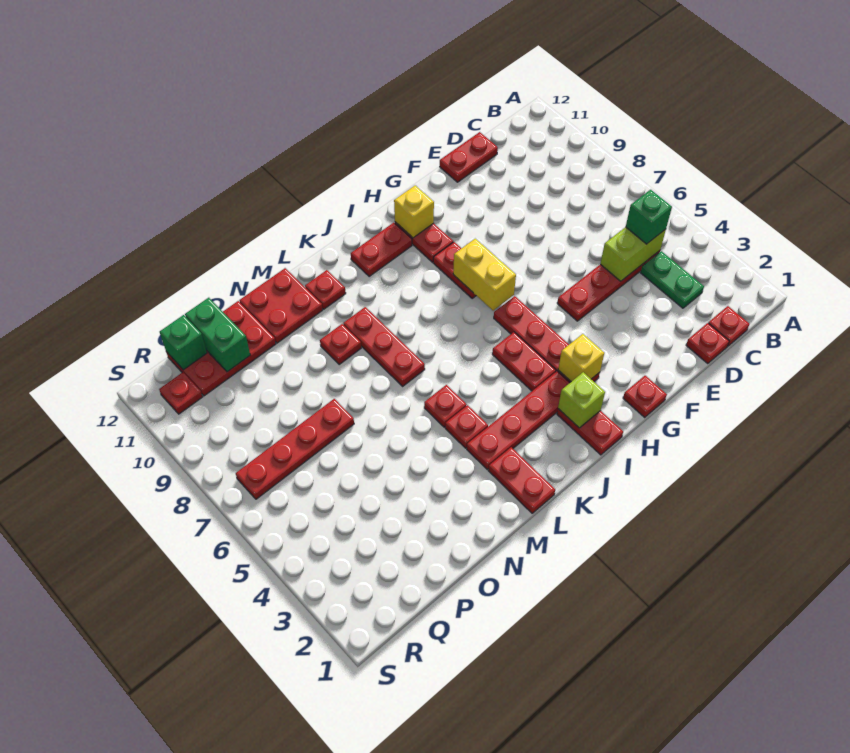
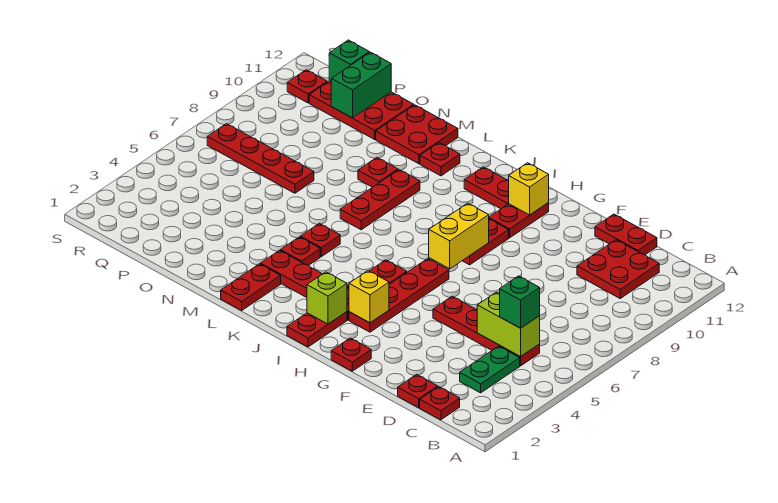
none -> red plate C10:D11 level 1

